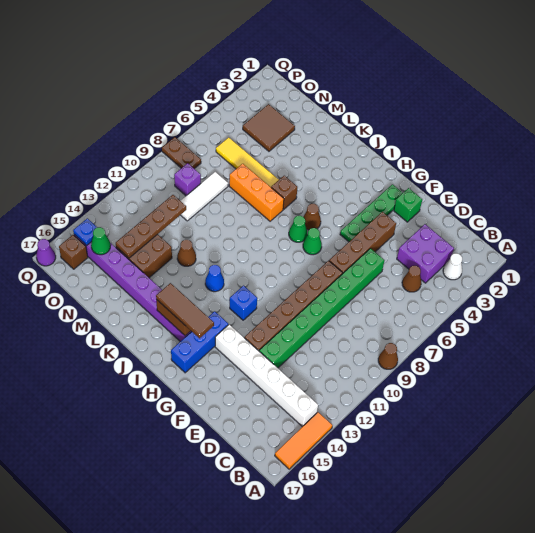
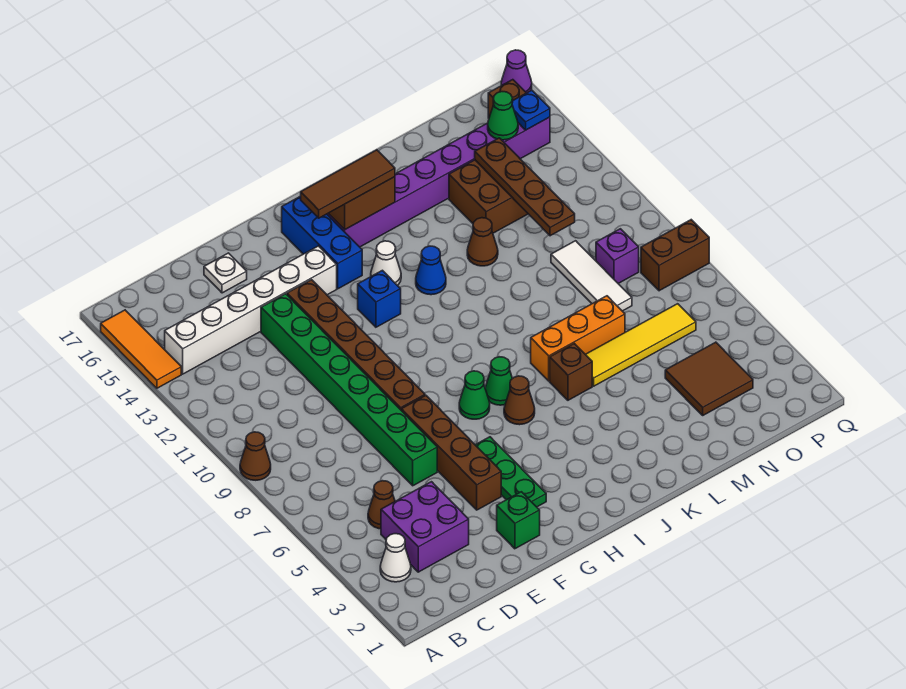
none -> white plate E16 level 1
green plate G2:G5 level 1 -> green plate G3:G5 level 1
none -> white cone I13 level 1
brown plate P8:Q8 level 1 -> brown brick P8:Q8 level 1

